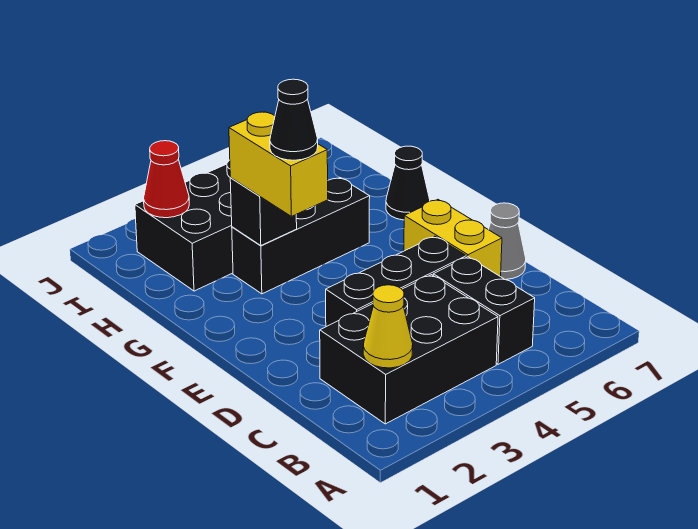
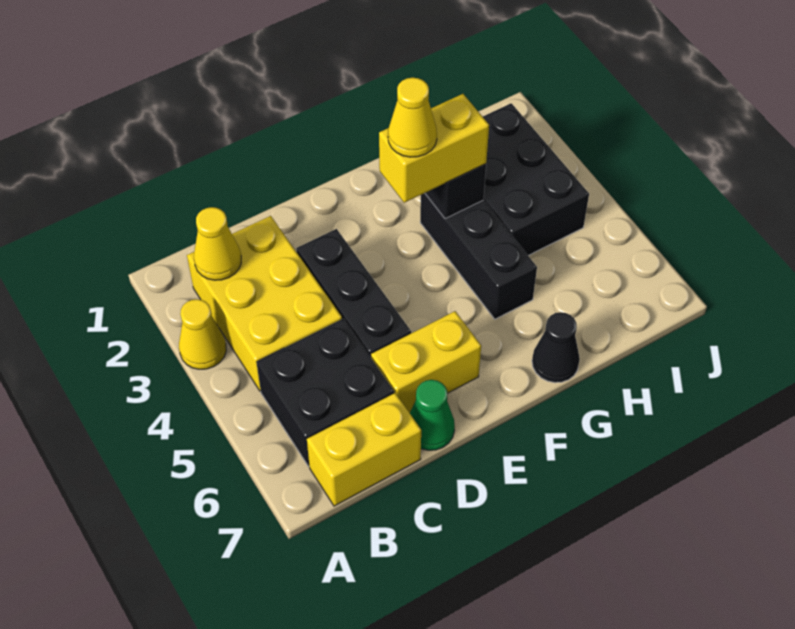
none -> yellow cone A3 level 1
black brick B2:C4 level 1 -> yellow brick B2:C4 level 1
black brick B5:C5 level 1 -> black brick B5:C6 level 1
none -> yellow brick B7:C7 level 1
grey cone D7 level 1 -> green cone D7 level 1
black cone F3 level 4 -> yellow cone F3 level 4
red cone I2 level 2 -> none

